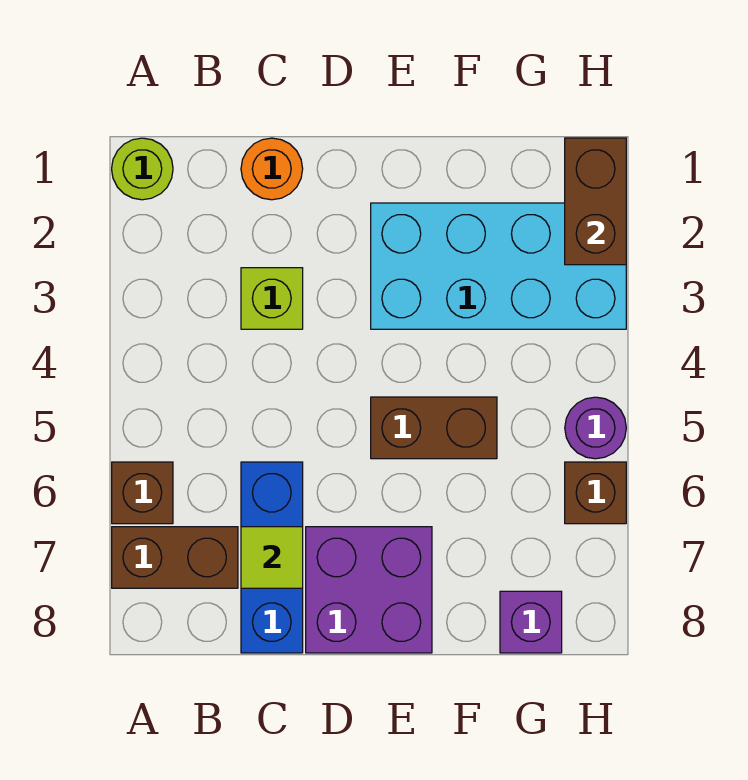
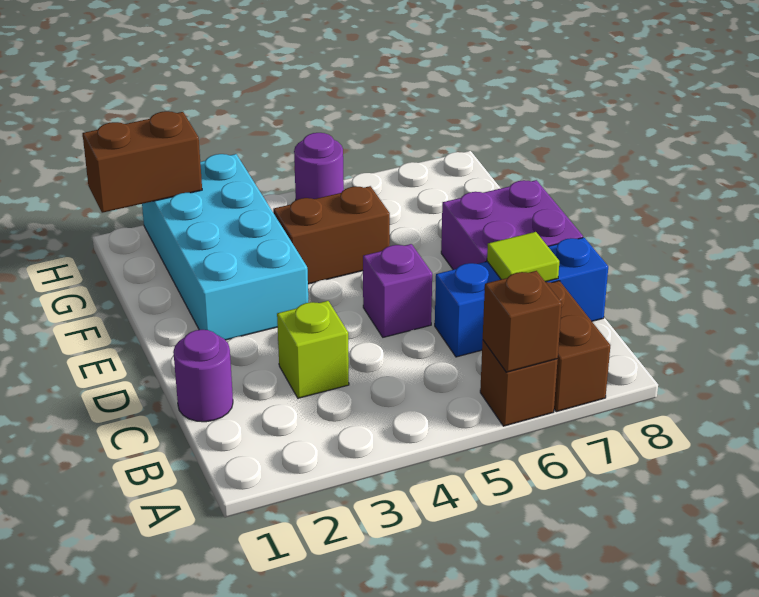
lime round brick A1 level 1 -> none
orange round brick C1 level 1 -> purple round brick C1 level 1
brown brick E5:F5 level 1 -> brown brick F4:F5 level 1
purple brick G8 level 1 -> purple brick D5 level 1
brown brick H6 level 1 -> brown brick A6 level 2

